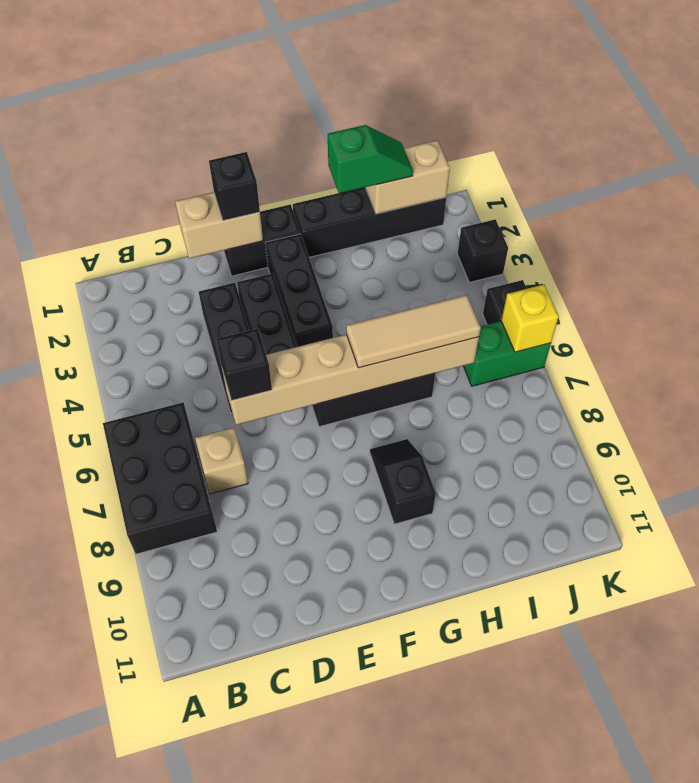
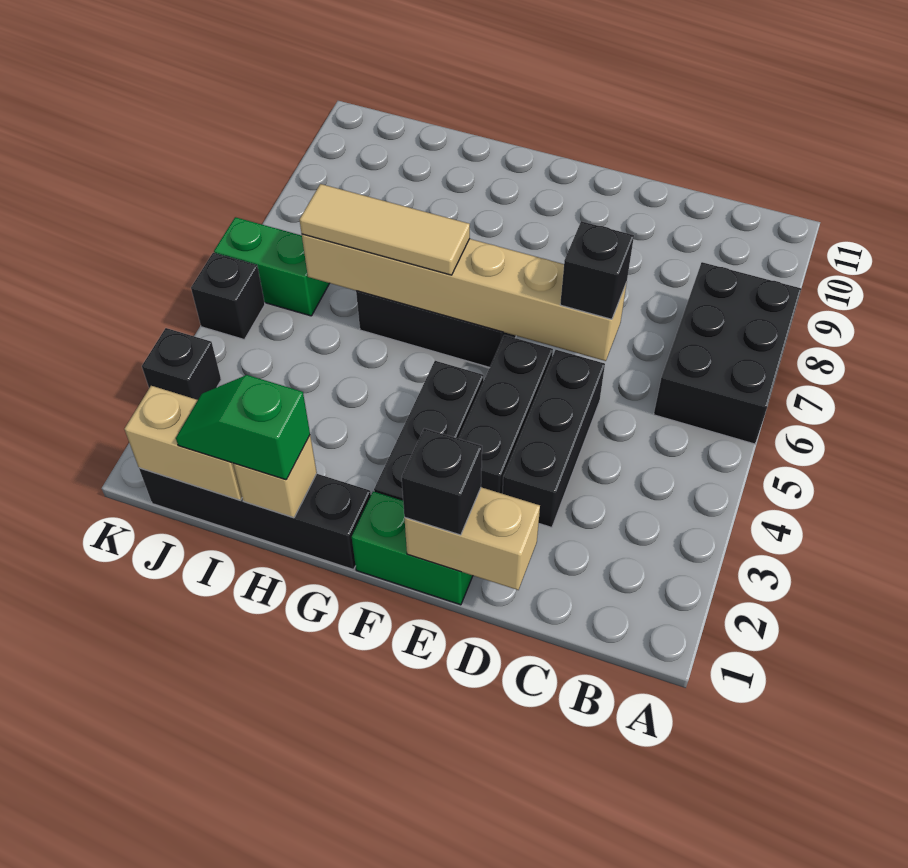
tan brick C7 level 1 -> tan brick H1 level 2
black brick E1:F1 level 1 -> green brick E1:F1 level 1
black slope G8:G9 level 1 top 9 -> none
yellow brick K6 level 2 -> none

